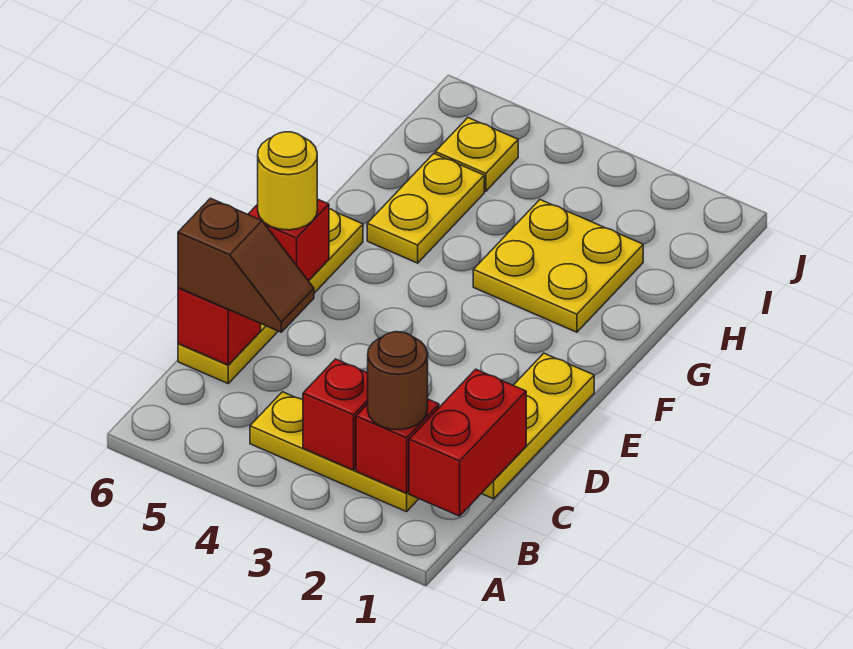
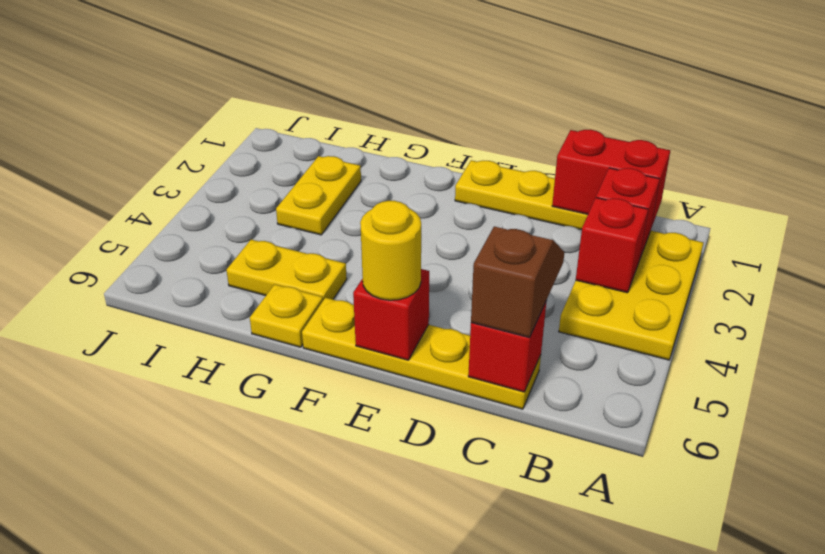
yellow plate B2:B4 level 1 -> yellow plate A2:B4 level 1
brown round brick B2 level 3 -> none
yellow plate G2:H3 level 1 -> yellow plate H2:H3 level 1
yellow plate I5 level 1 -> yellow plate G6 level 1

